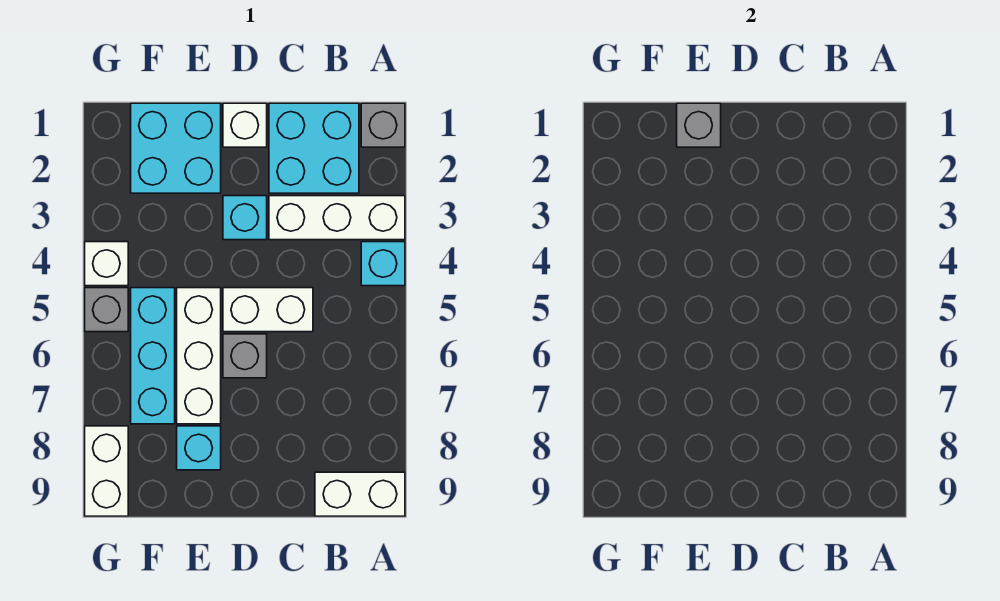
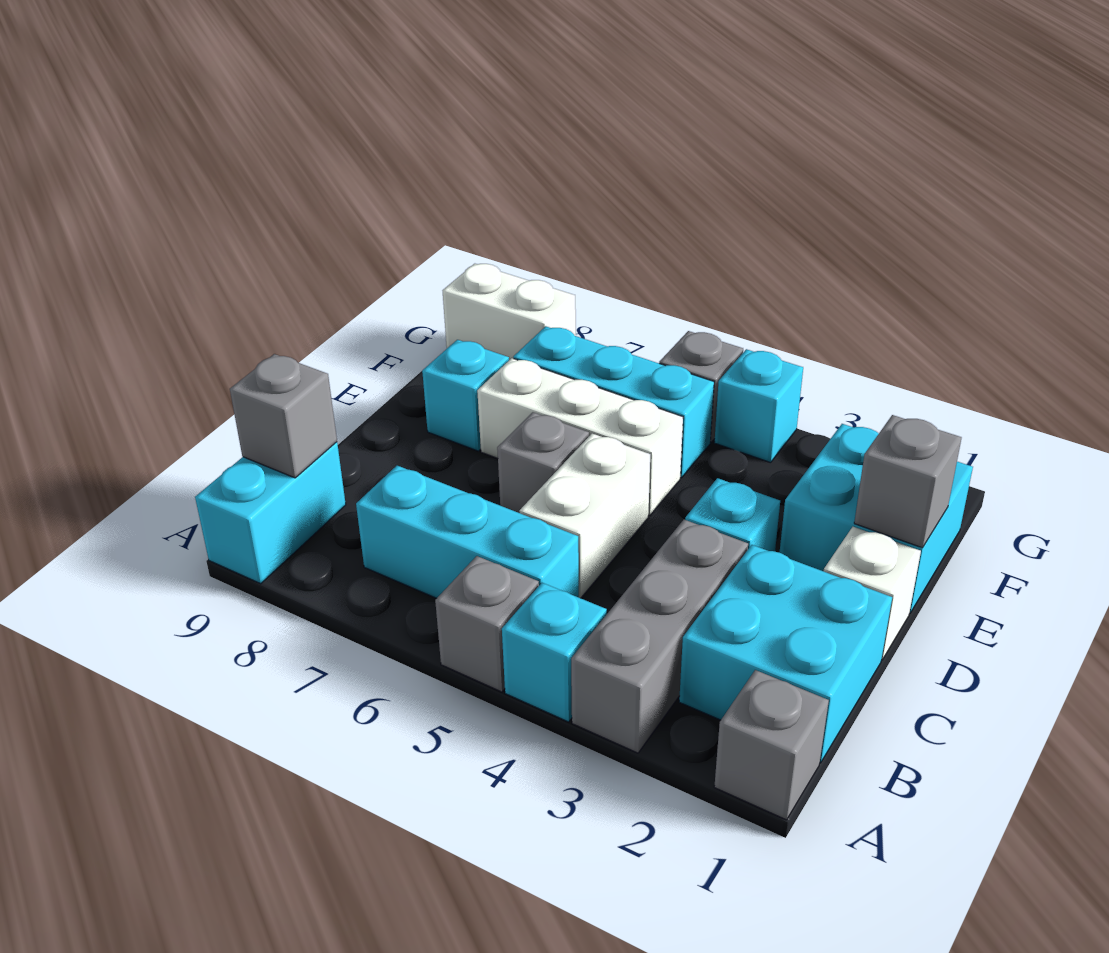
white brick A3:C3 level 1 -> grey brick A3:C3 level 1
none -> grey brick A5 level 1
white brick A9:B9 level 1 -> cyan brick A9:B9 level 1
none -> cyan brick B5:B7 level 1
none -> grey brick B9 level 2
white brick G4 level 1 -> cyan brick G4 level 1

